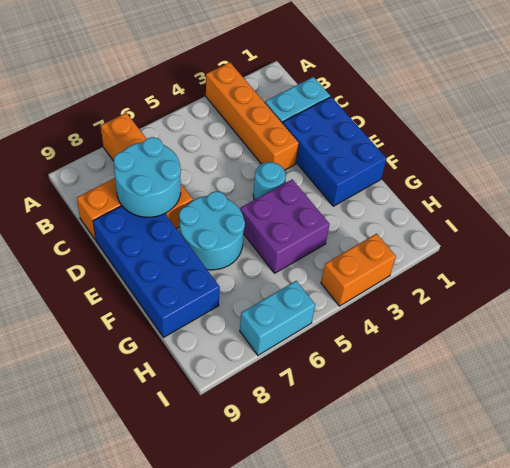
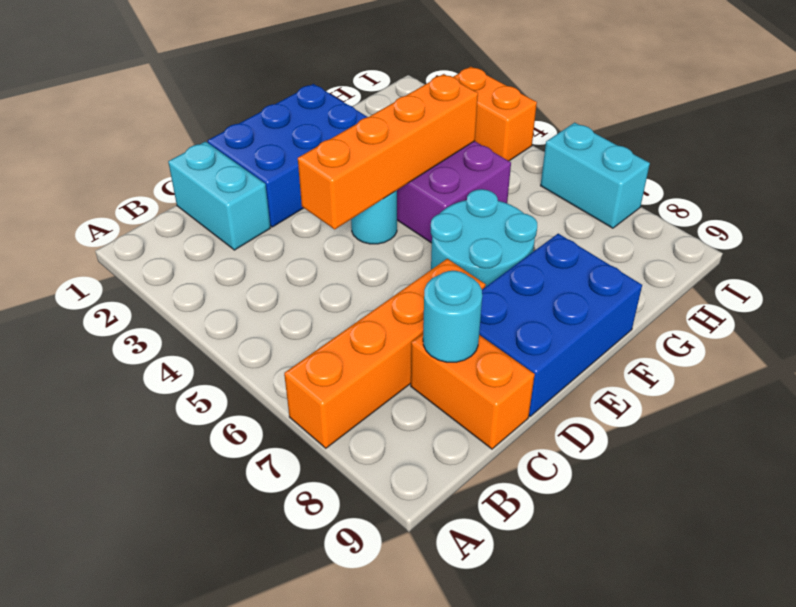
orange brick A3:D3 level 1 -> orange brick D4:G4 level 2
cyan round brick C7:D8 level 2 -> cyan round brick C8 level 2
blue brick D8:G9 level 1 -> blue brick D8:F9 level 1

